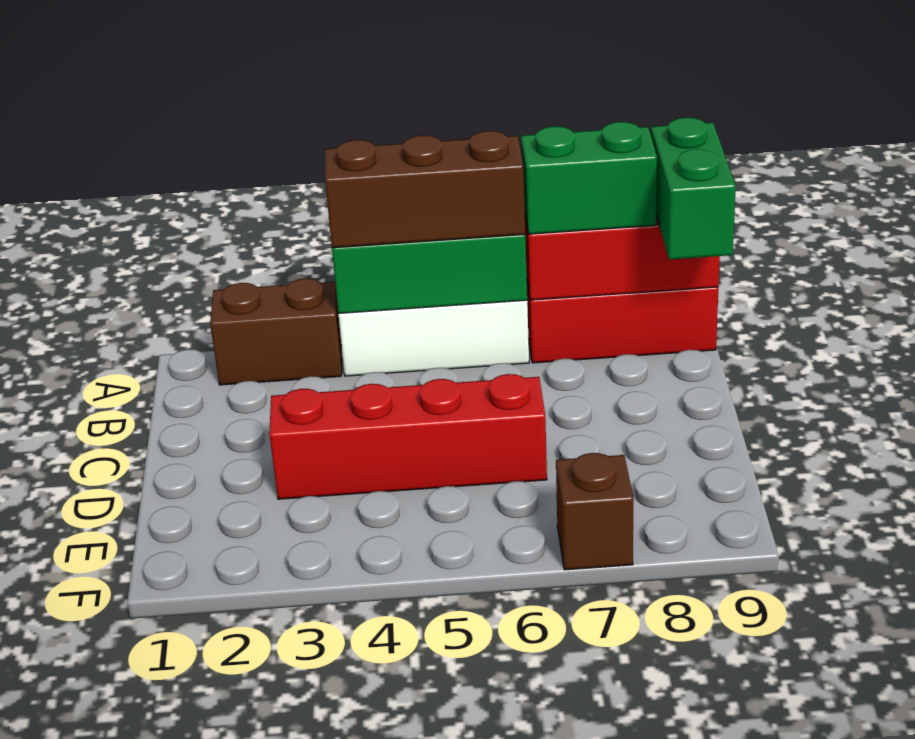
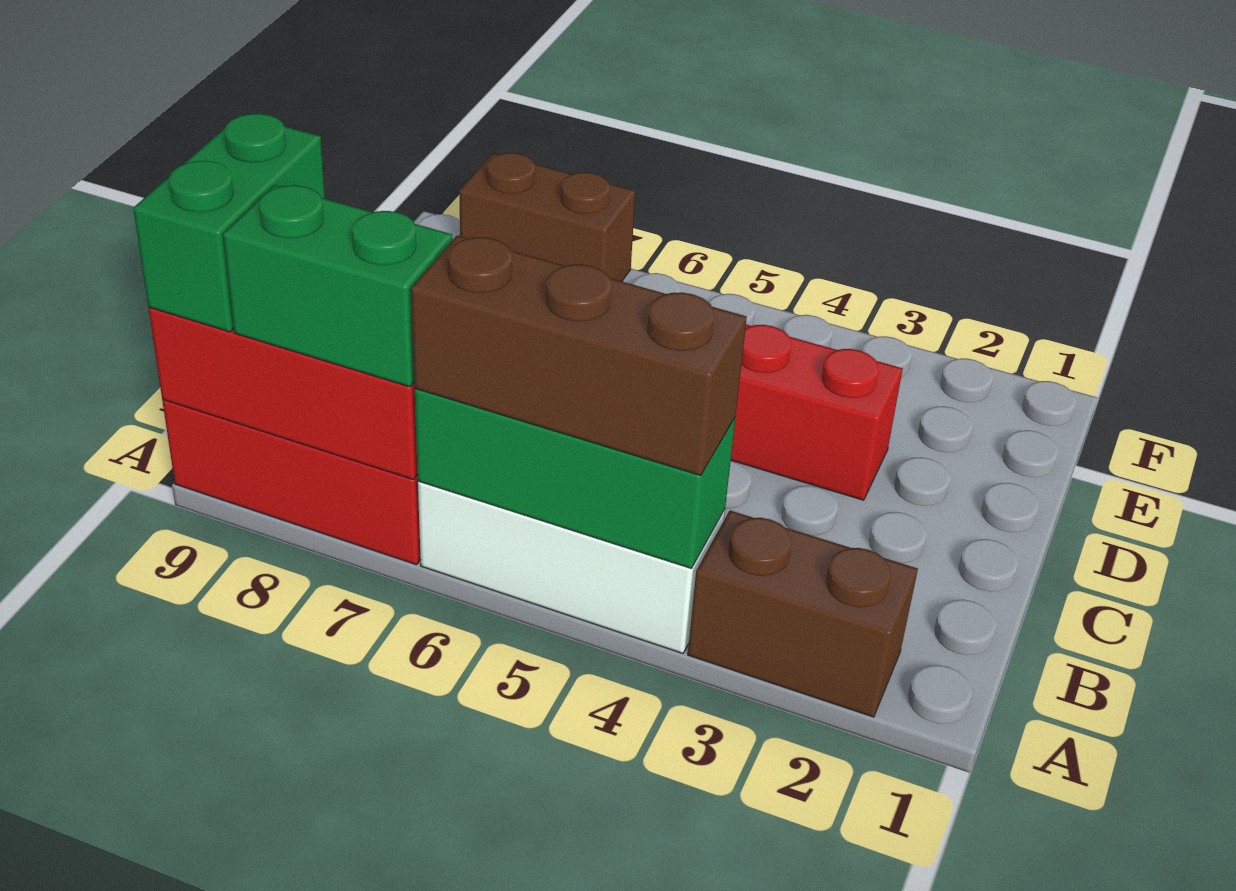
brown brick F7 level 1 -> brown brick F7:F8 level 1

